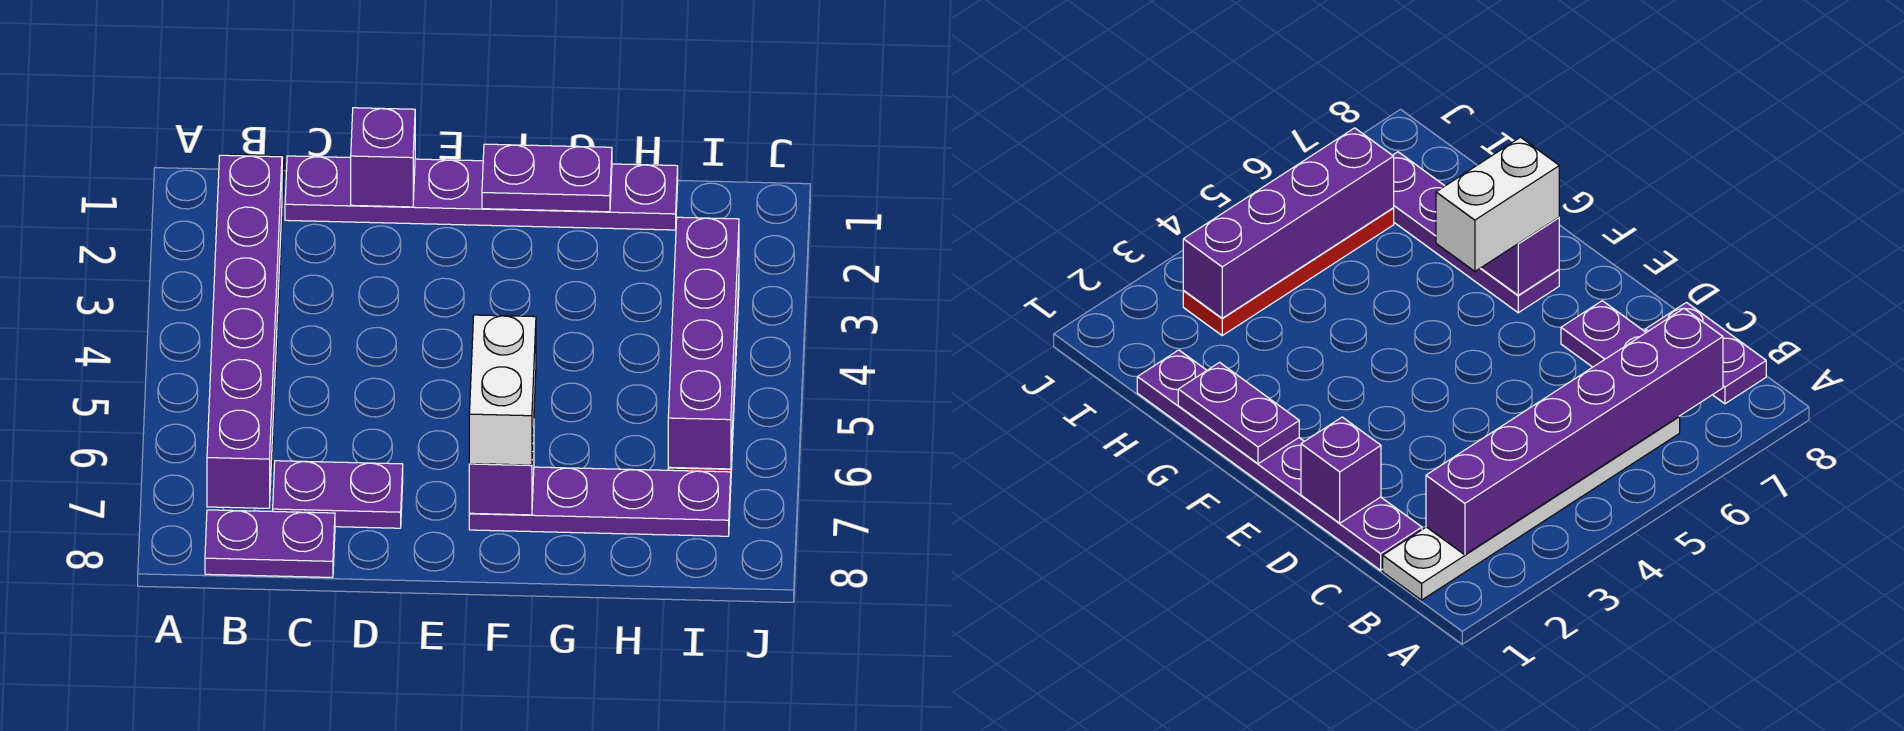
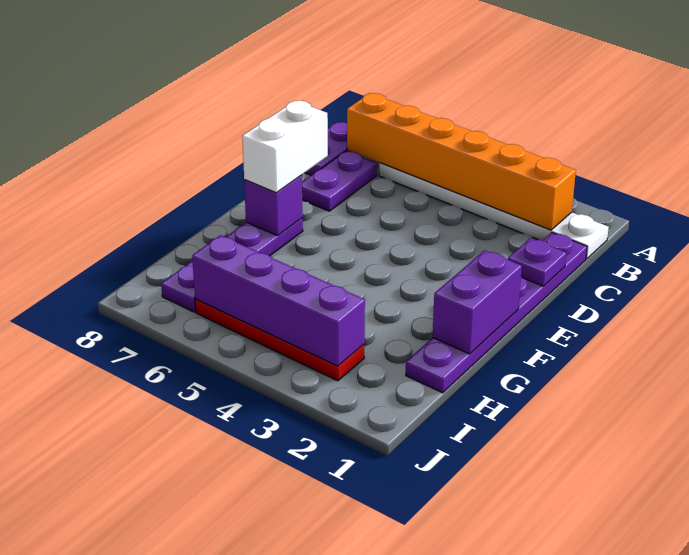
purple brick B2:B7 level 2 -> orange brick B2:B7 level 2
purple brick D1 level 2 -> purple plate D1 level 2
purple plate F1:G1 level 2 -> purple brick F1:G1 level 2
white brick F6:F7 level 3 -> white brick E7:F7 level 3

